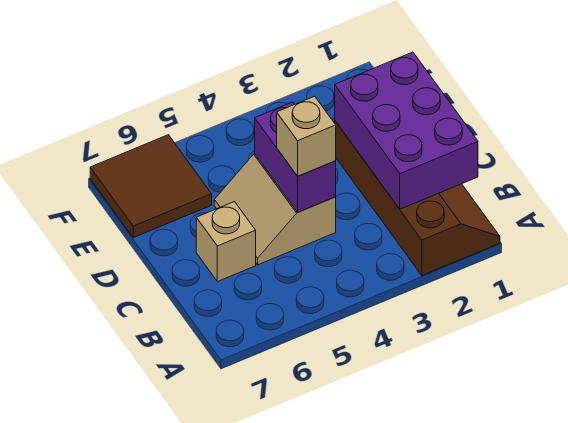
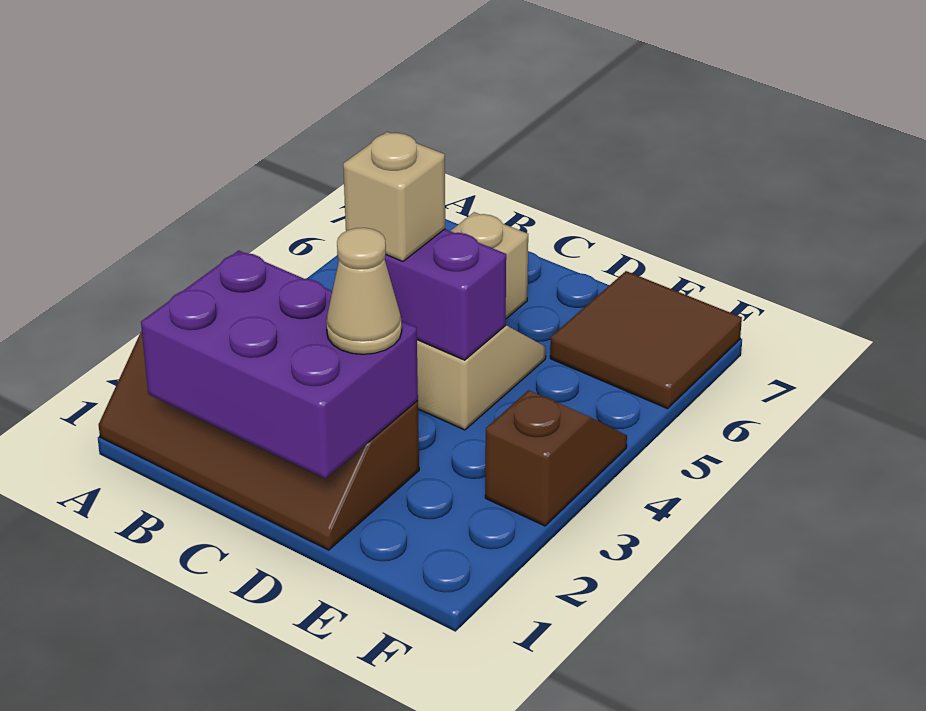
none -> tan cone D2 level 3
none -> brown slope F3:F4 level 1 top 3

